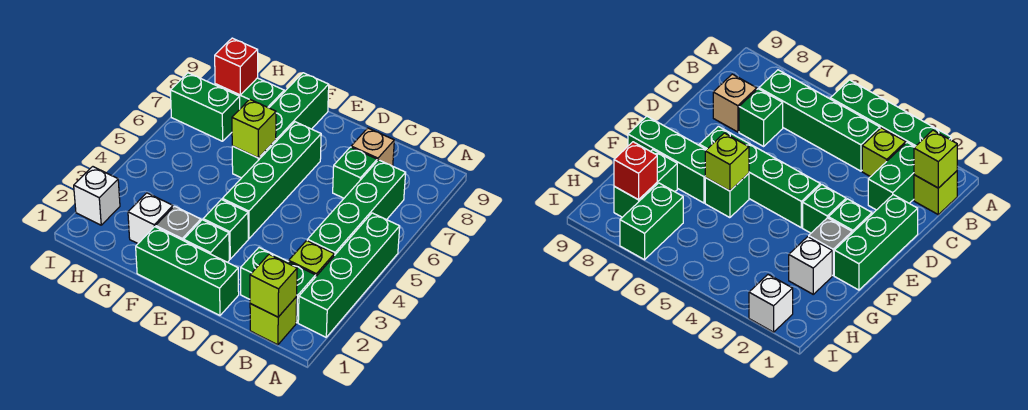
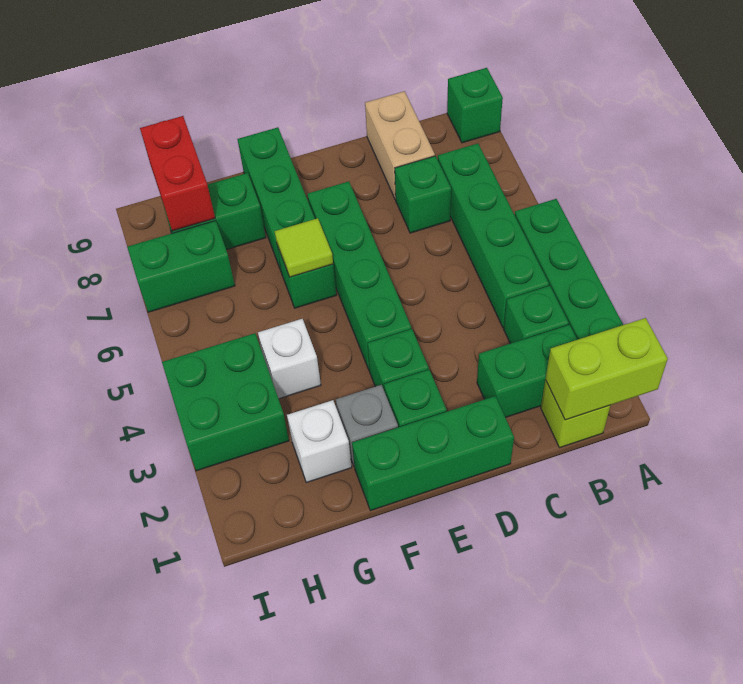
none -> green brick A9 level 1
lime brick B1 level 2 -> lime brick A1:B1 level 2
lime brick B3 level 1 -> green brick B3 level 1
tan brick C8 level 1 -> tan brick C8:C9 level 1
lime brick F6 level 2 -> lime tile F6 level 2
none -> green brick H3:I4 level 1
red brick H8 level 2 -> red brick H8:H9 level 2
white brick I2 level 1 -> white brick G4 level 1

